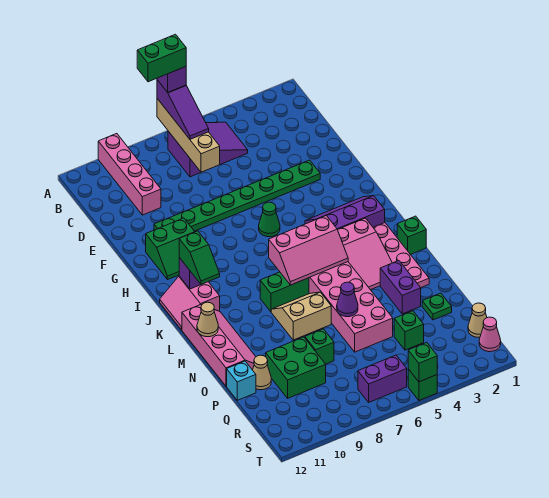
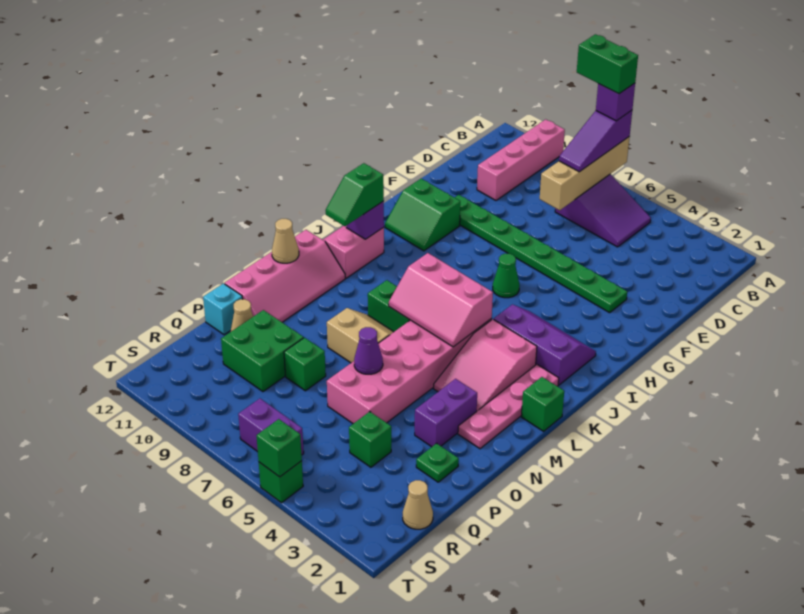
pink cone S1 level 1 -> none

